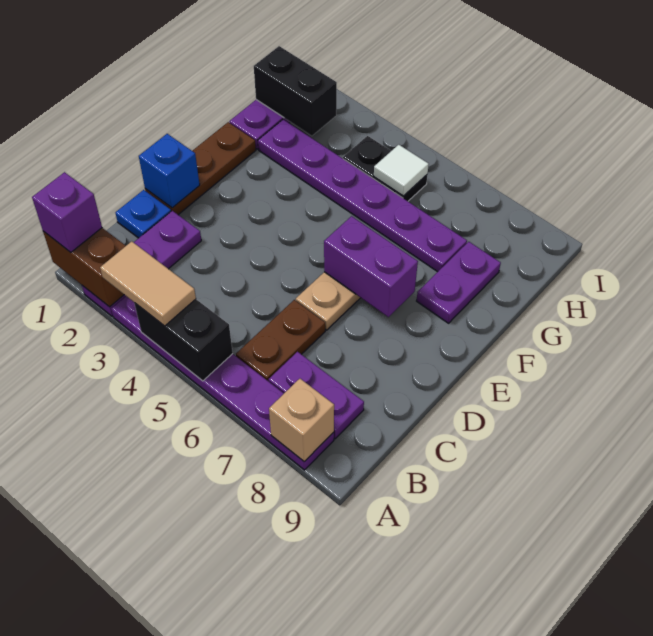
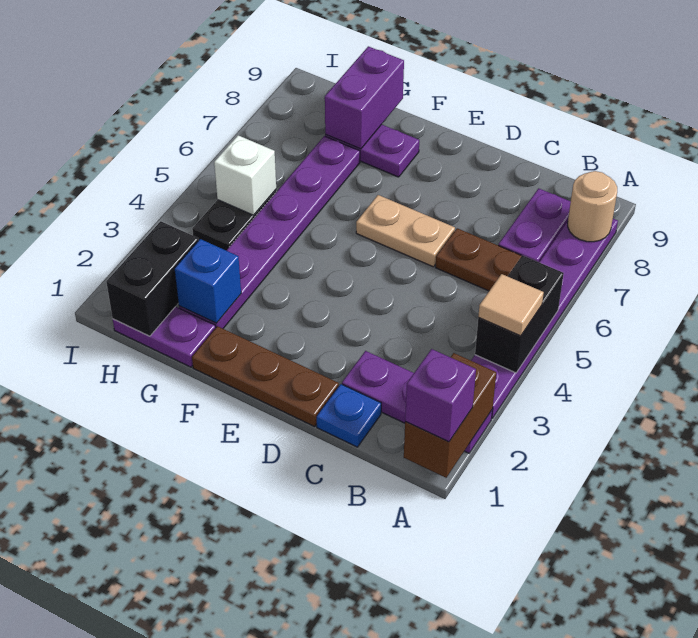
tan tile A3:A4 level 3 -> tan tile A4 level 3
tan brick A8 level 2 -> tan round brick A8 level 2
blue brick D1 level 2 -> blue brick G2 level 2
purple brick E6:E7 level 2 -> purple brick G8:G9 level 2
white tile H5 level 2 -> white brick H5 level 2

